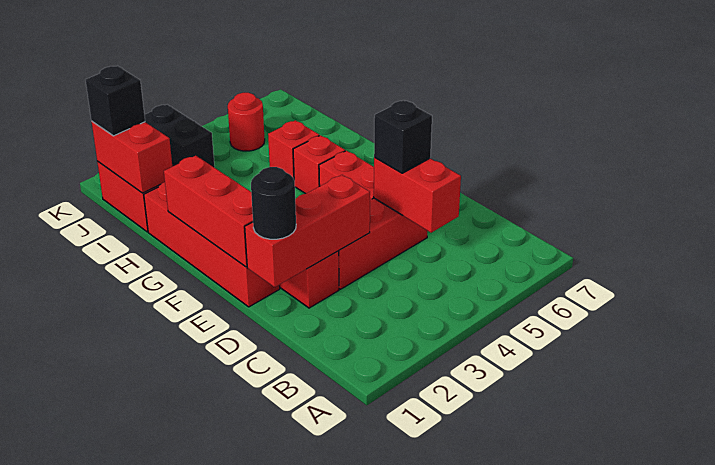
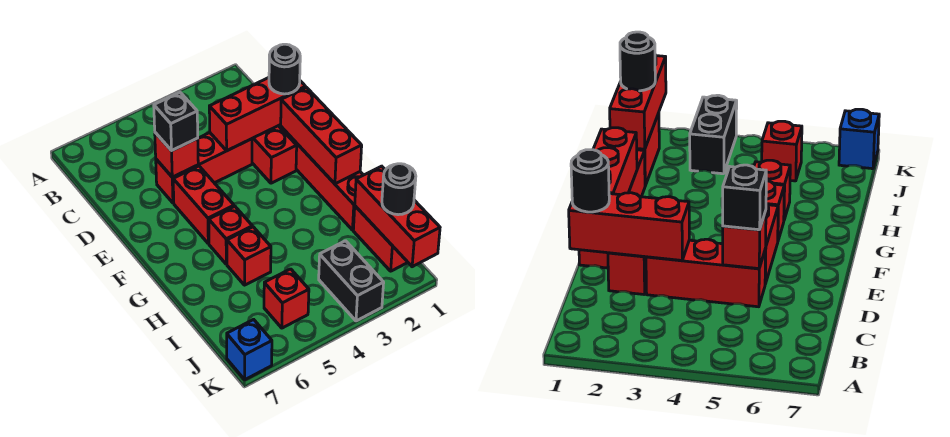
red brick C5:D5 level 2 -> red brick D5 level 2
red brick I1:J1 level 2 -> red brick I1:K1 level 2
black brick J1 level 3 -> black round brick J1 level 3
red round brick J5 level 1 -> red brick J5 level 1
none -> blue brick K7 level 1

